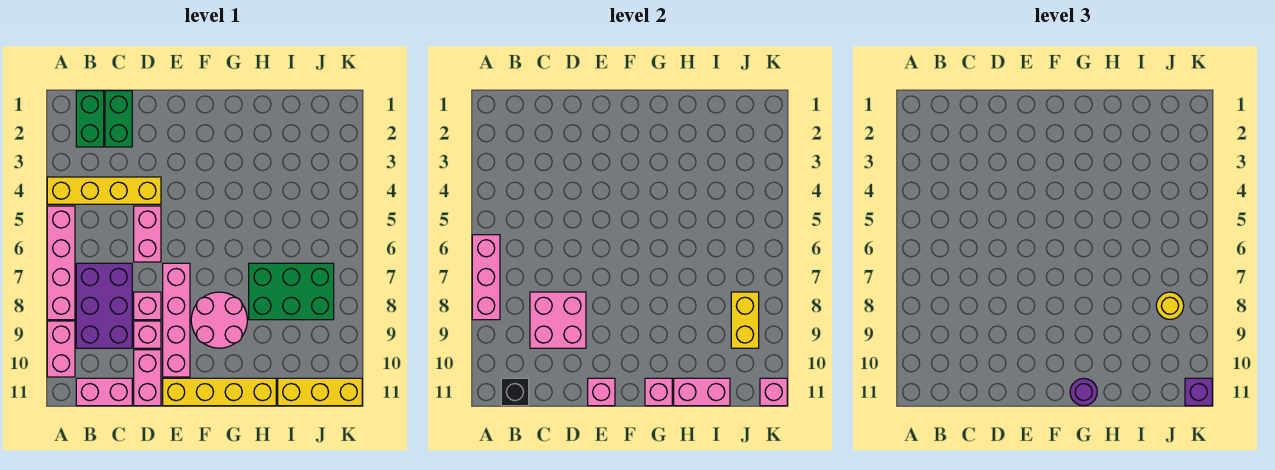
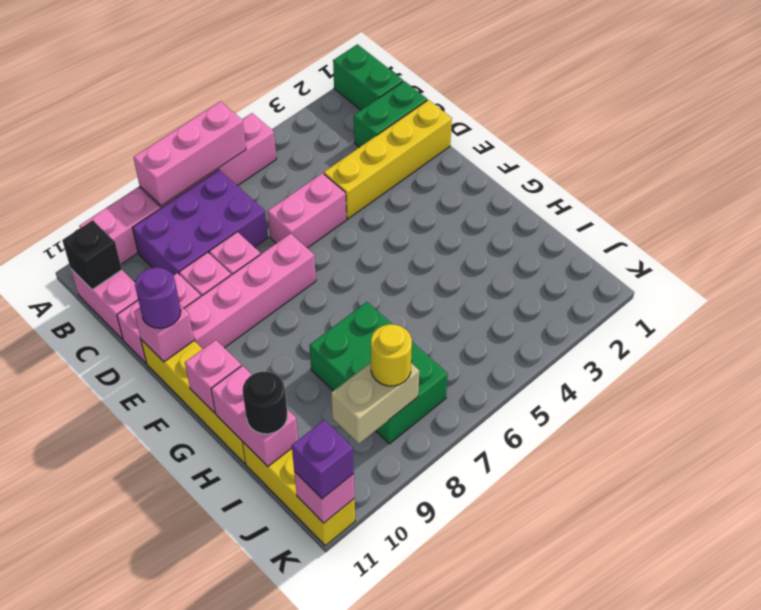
yellow brick A4:D4 level 1 -> yellow brick D1:D4 level 1
green brick B1:B2 level 1 -> green brick A1:B1 level 1
pink brick C8:D9 level 2 -> none
pink round brick F8:G9 level 1 -> none
purple round brick G11 level 3 -> purple round brick E11 level 3
none -> black round brick I11 level 3
yellow brick J8:J9 level 2 -> tan brick J8:J9 level 2

